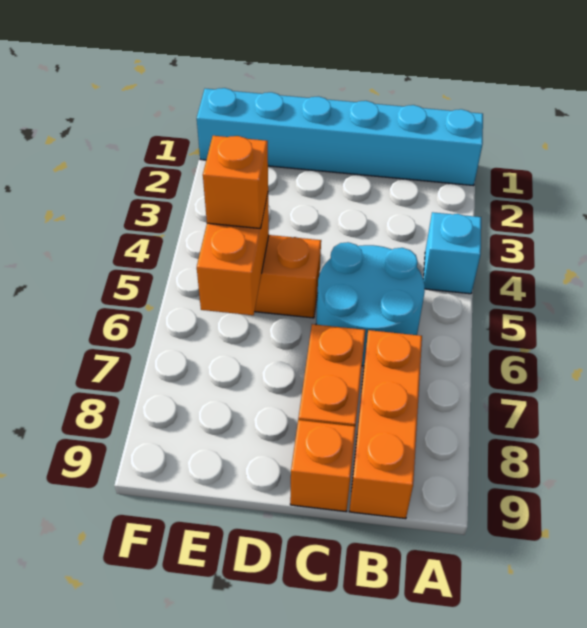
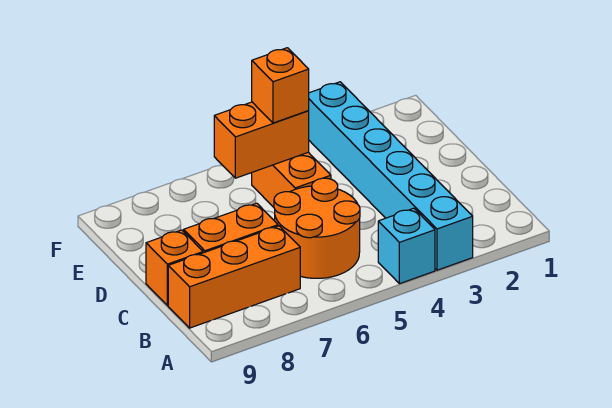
cyan brick A1:F1 level 1 -> cyan brick A3:F3 level 1
cyan round brick B5:C6 level 1 -> orange round brick B5:C6 level 1

